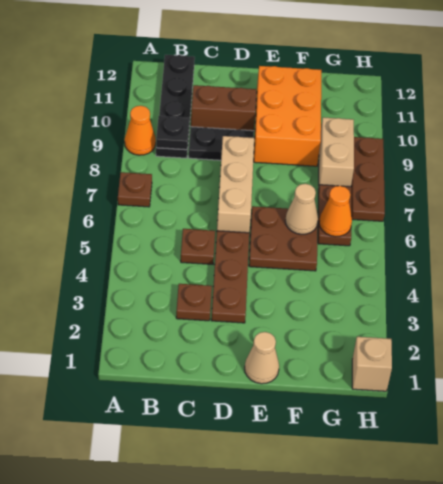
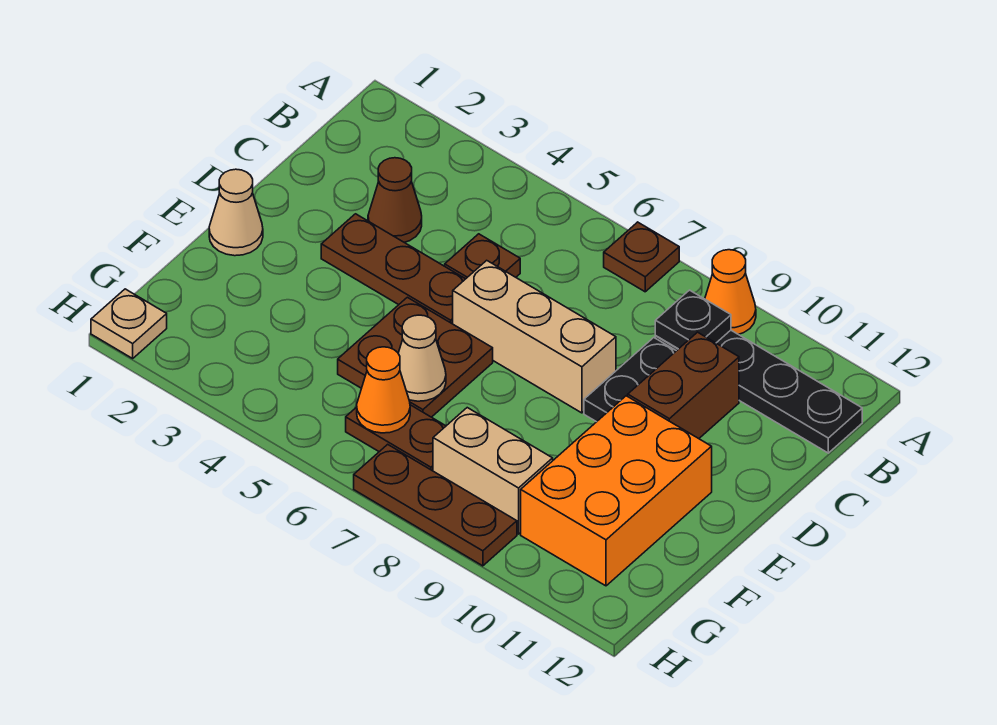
brown plate C3 level 1 -> brown cone C3 level 1
orange brick E9:F11 level 1 -> orange brick E10:G11 level 1
tan brick H1 level 1 -> tan plate H1 level 1

